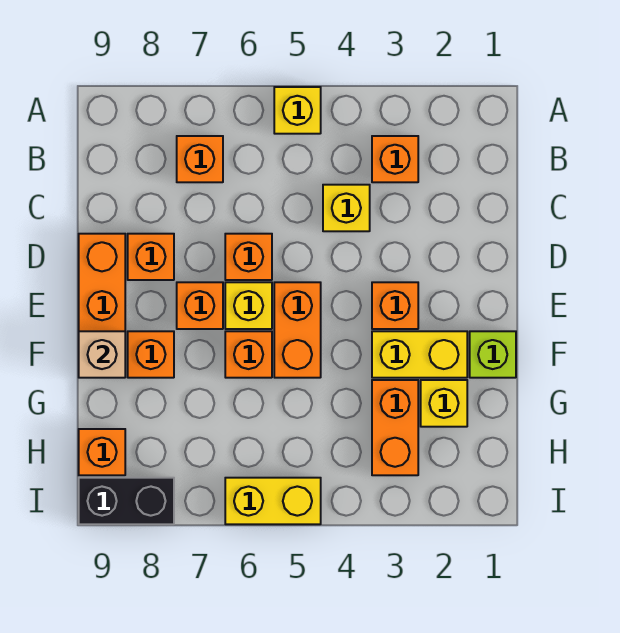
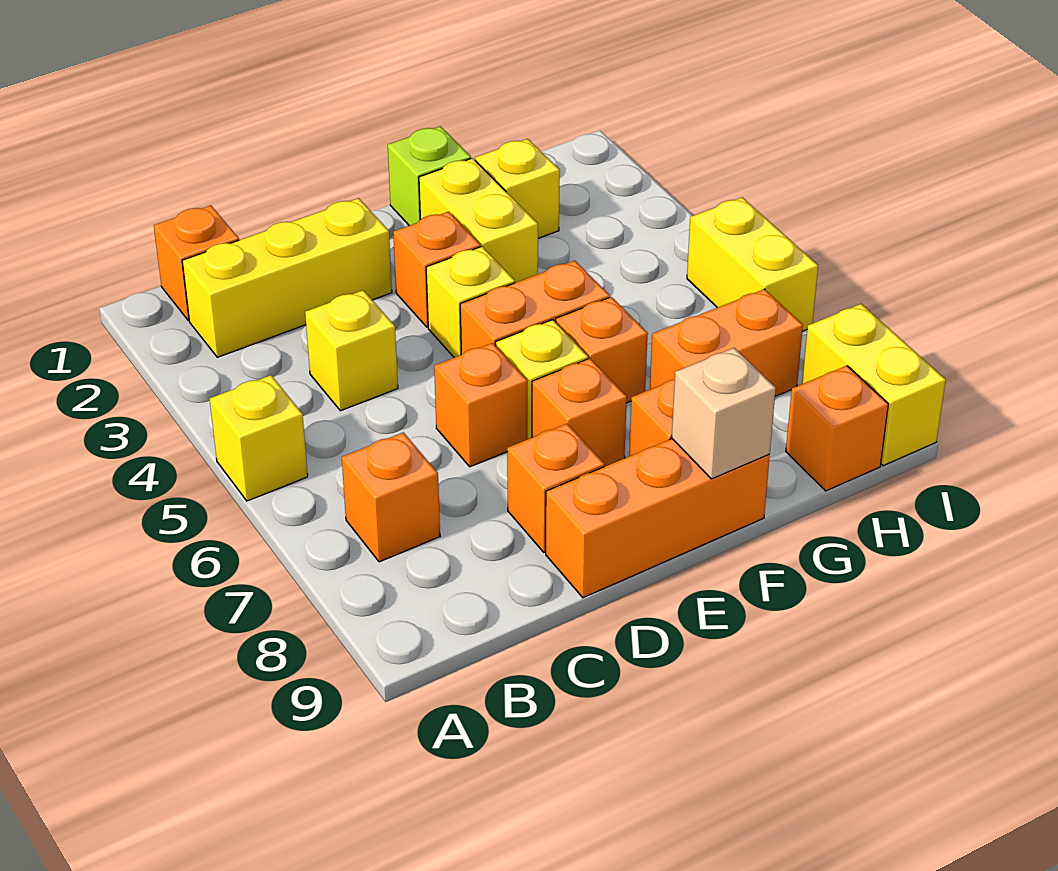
none -> yellow brick B2:D2 level 1
orange brick B3 level 1 -> orange brick B1 level 1
none -> yellow brick E4 level 1
orange brick G3:H3 level 1 -> orange brick G7:H7 level 1
black brick I8:I9 level 1 -> yellow brick I8:I9 level 1

